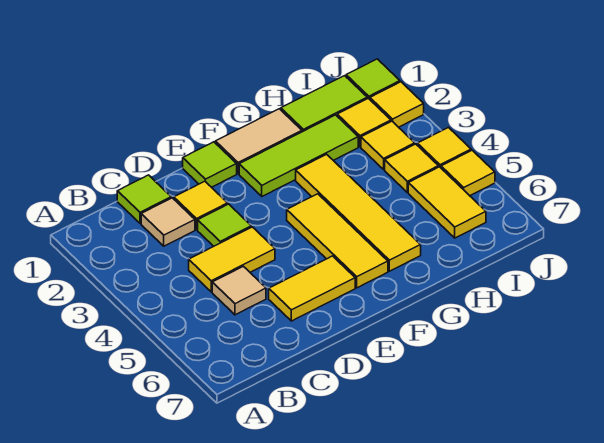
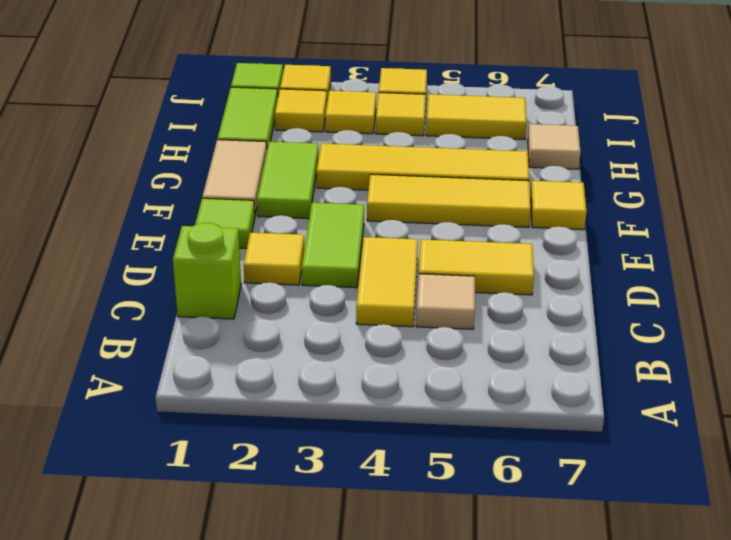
lime tile C1 level 1 -> lime brick C1 level 1
tan tile C2 level 1 -> tan tile H7 level 1
lime tile D3 level 1 -> lime tile D3:E3 level 1
yellow tile D6:E6 level 1 -> yellow tile D5:D6 level 1
lime tile F2:H2 level 1 -> lime tile F2:G2 level 1
yellow tile J5 level 1 -> yellow tile F7 level 1

